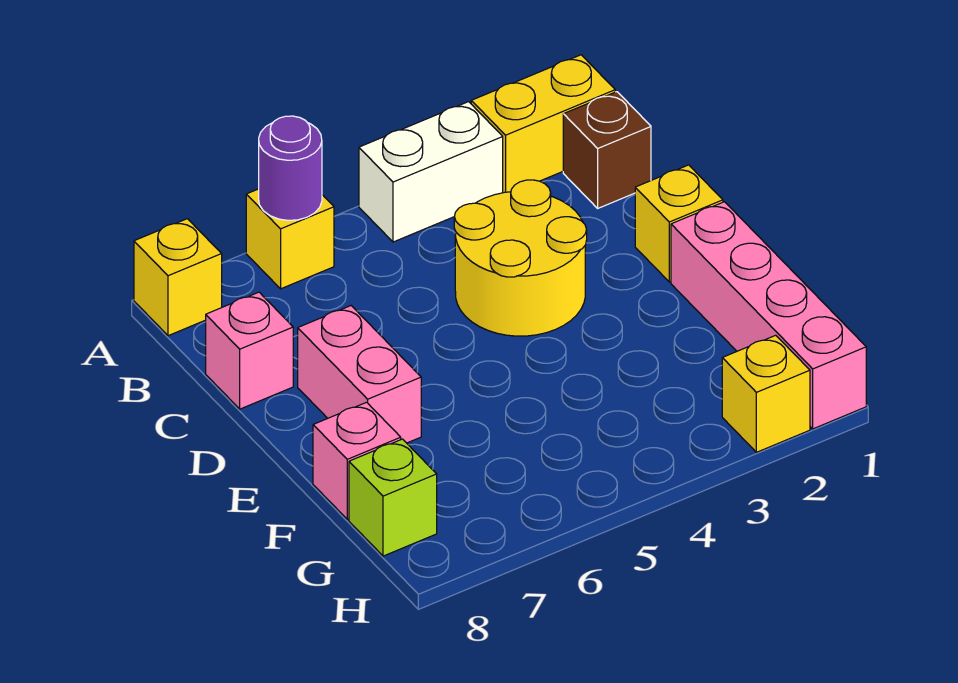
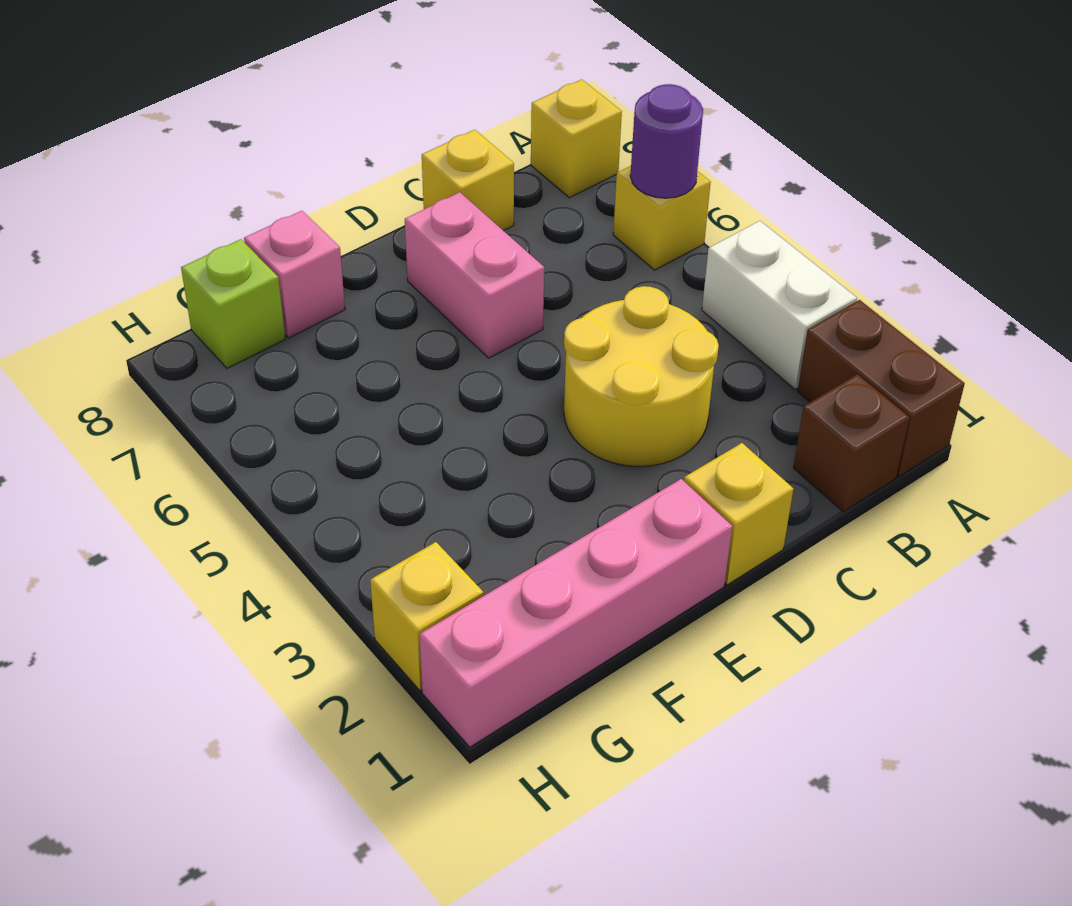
yellow brick A1:A2 level 1 -> brown brick A1:A2 level 1
pink brick C8 level 1 -> yellow brick C8 level 1
pink brick D7:E7 level 1 -> pink brick D6:D7 level 1

